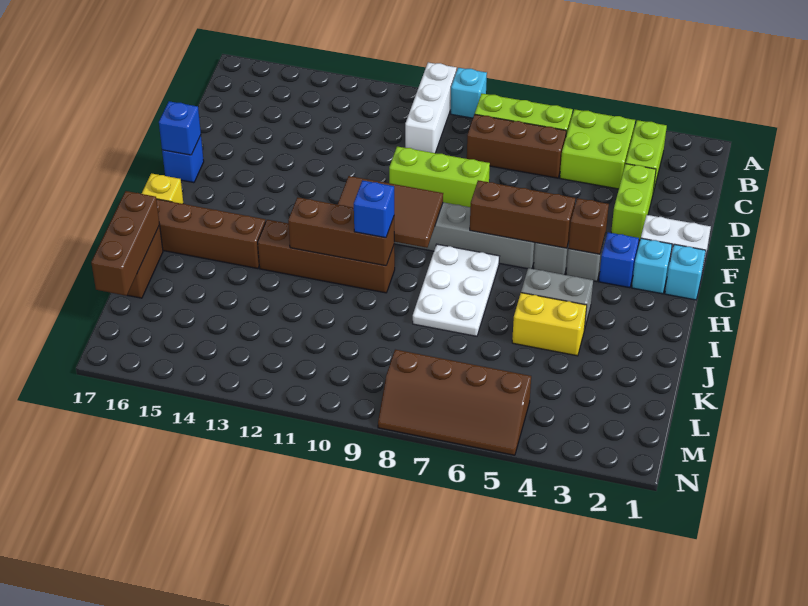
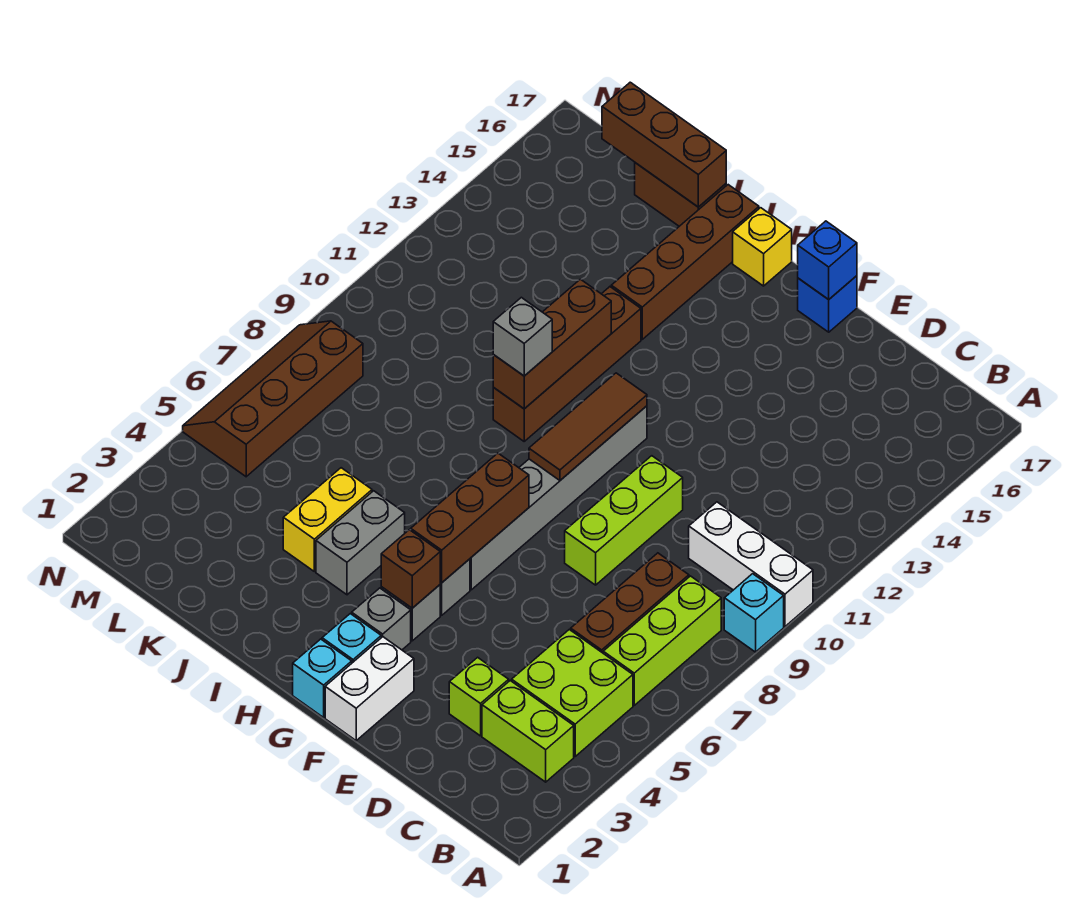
lime brick D3:E3 level 1 -> lime brick D3 level 1
blue brick G3 level 1 -> grey brick G3 level 1
brown tile G9:H11 level 2 -> brown tile G9:G11 level 2
white plate H7:J8 level 1 -> none
blue brick I10 level 3 -> grey brick I10 level 3

